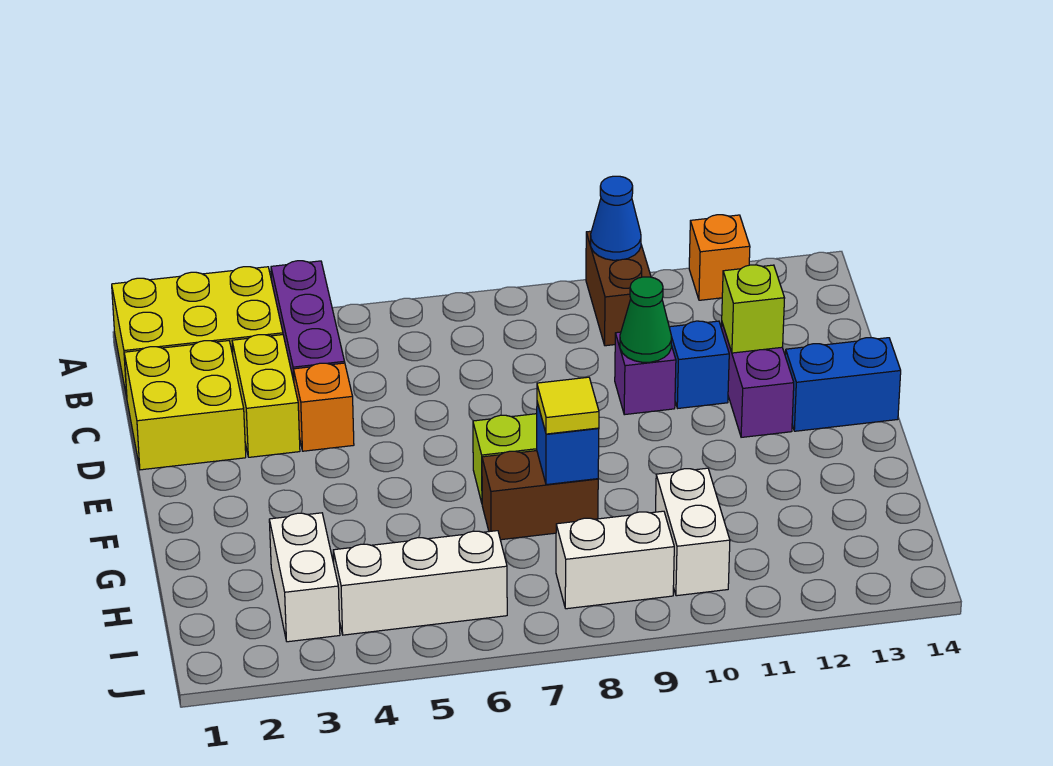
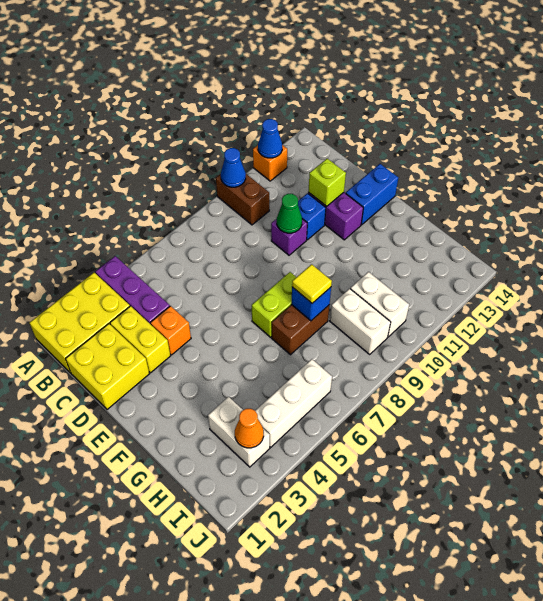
none -> blue cone A12 level 2
none -> orange cone I3 level 2
white brick I8:I9 level 1 -> white brick H9:I9 level 1

